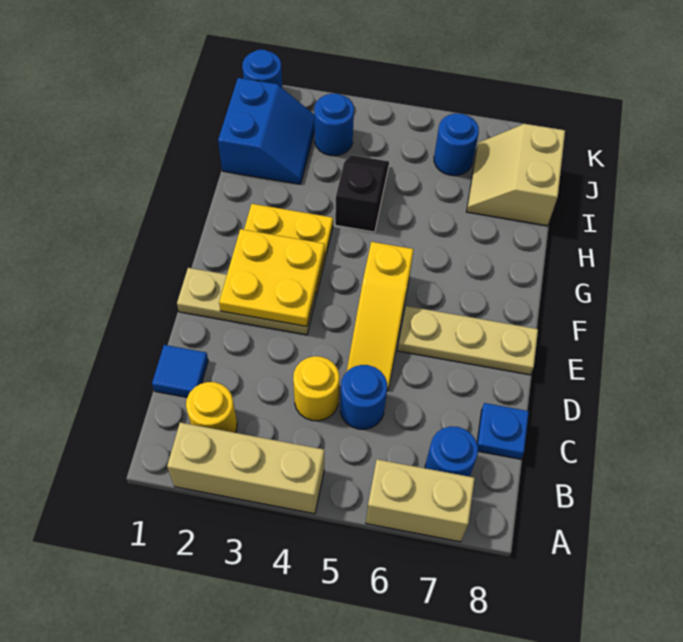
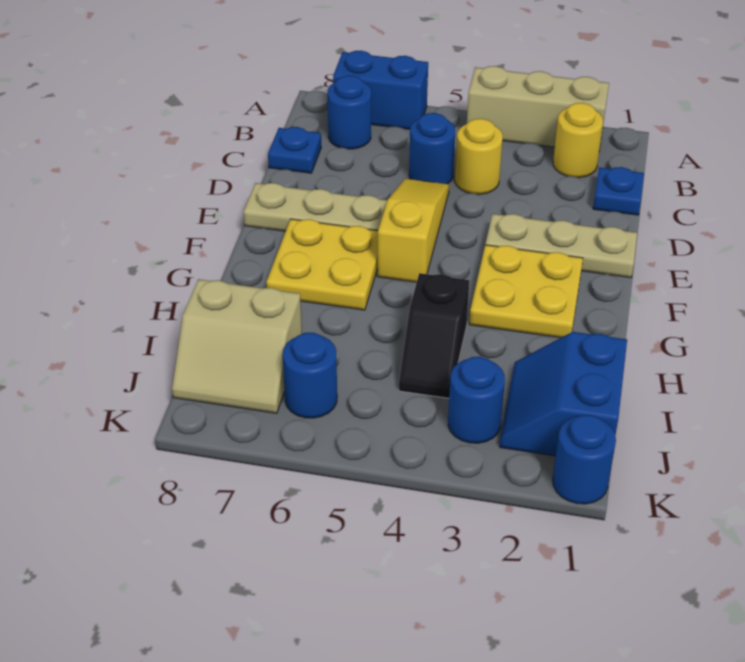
tan brick A6:A7 level 1 -> blue brick A6:A7 level 1
blue tile C1 level 1 -> blue plate C1 level 1
yellow plate E2:F3 level 2 -> yellow plate F6:G7 level 1
tan slope I7:J8 level 1 top 8 -> tan slope I7:J8 level 1 top I

